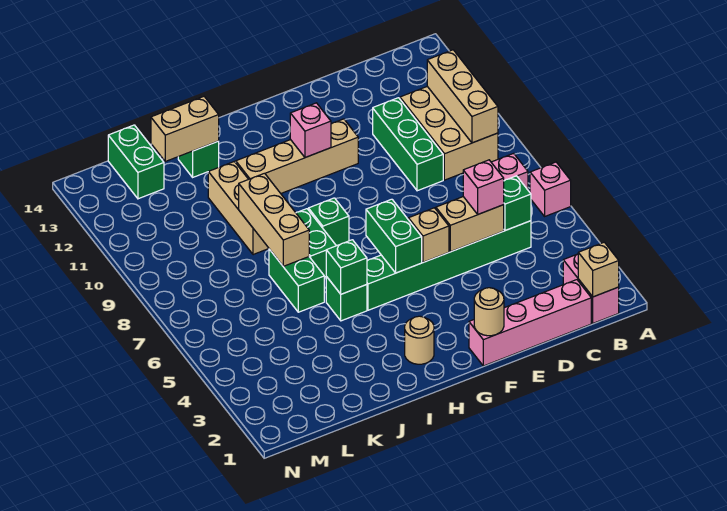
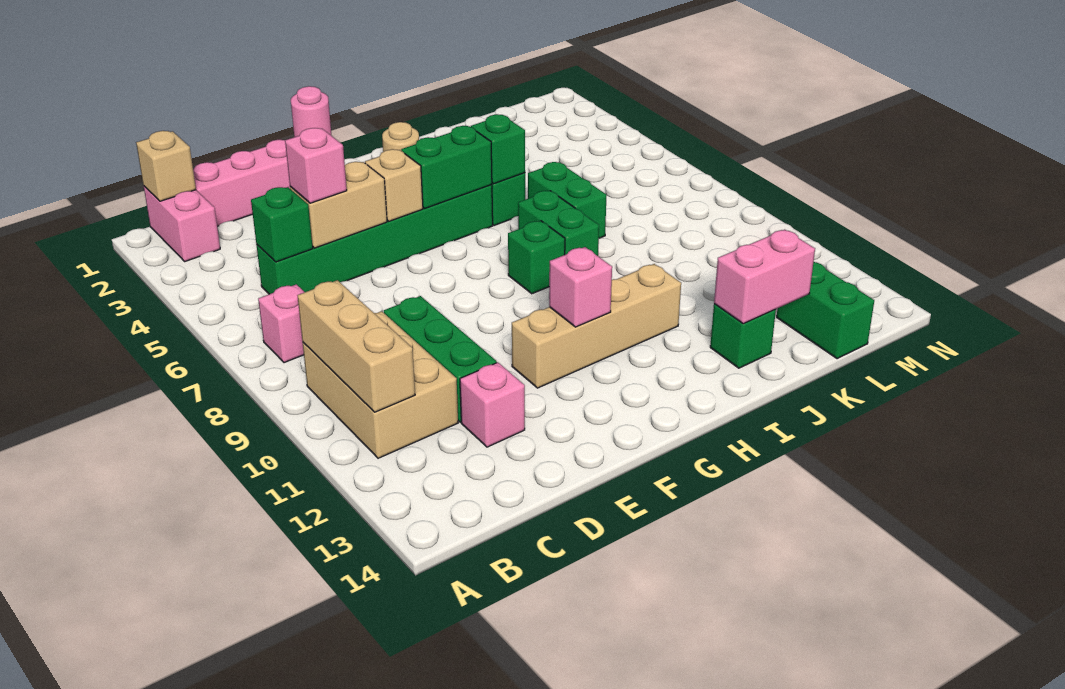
pink brick A6 level 1 -> pink brick D12 level 1
tan round brick F1 level 2 -> pink round brick F1 level 2
green brick G5:G6 level 2 -> green brick G5:H5 level 2
tan brick J7:J9 level 2 -> none
tan brick J9:J11 level 1 -> none
tan brick J13:K13 level 2 -> pink brick J13:K13 level 2

